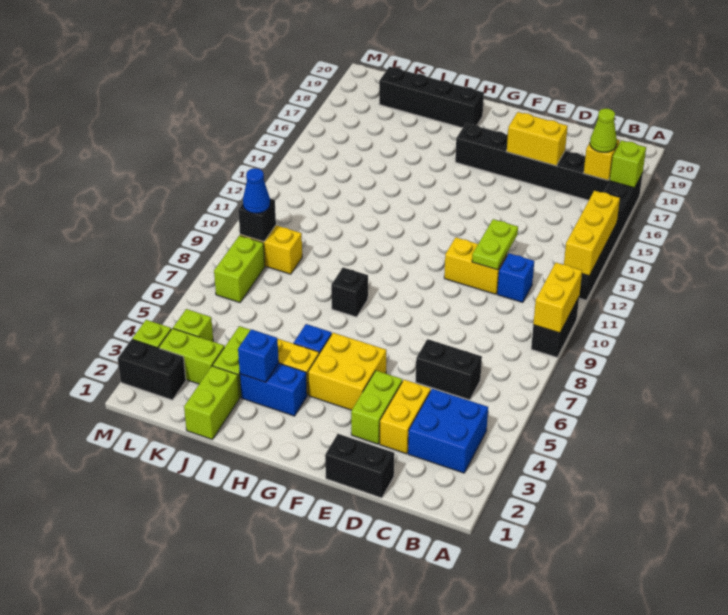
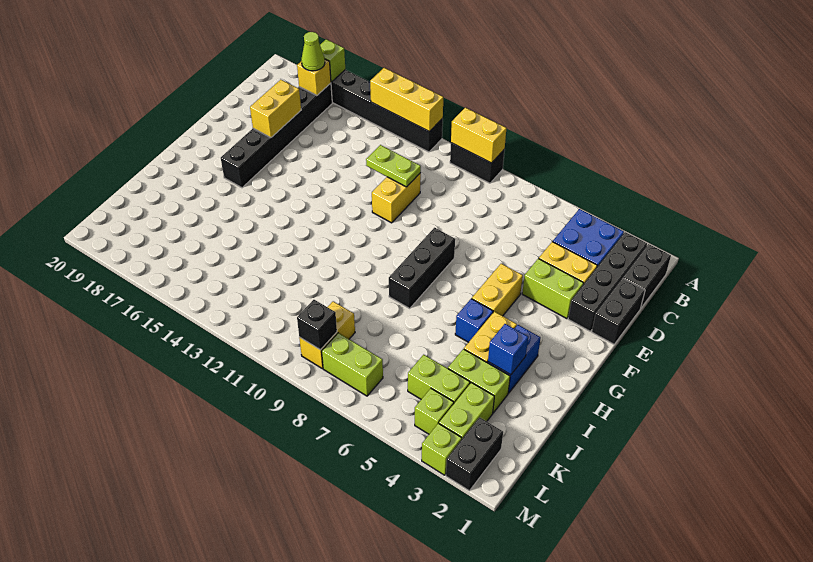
black brick C6:D6 level 1 -> black brick B1:C1 level 1
blue brick C11 level 1 -> none
yellow brick F4:G5 level 1 -> yellow brick F5:G5 level 1
black brick H8 level 1 -> black brick F8:H8 level 1
black brick H19:K19 level 1 -> black brick B2:E2 level 1
lime brick J1:J2 level 1 -> lime brick K4:K5 level 1
blue cone L9 level 3 -> none

